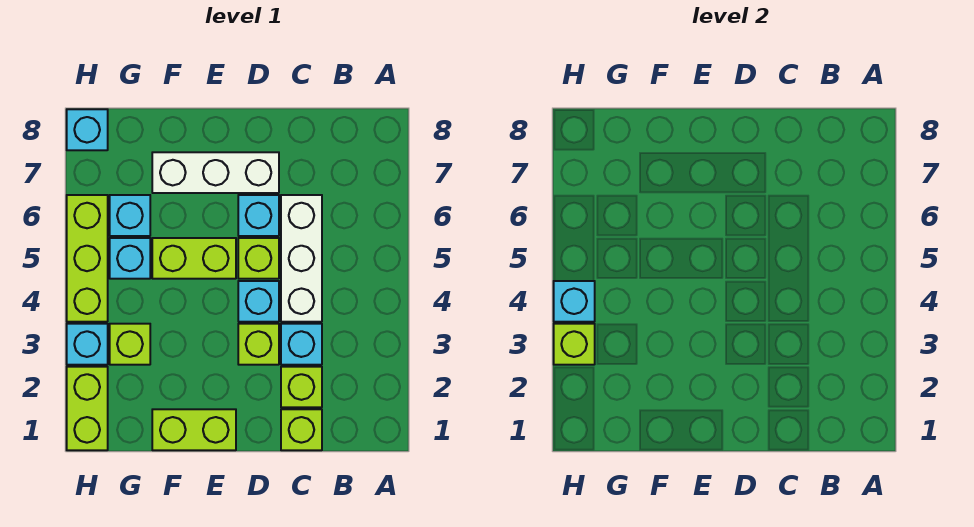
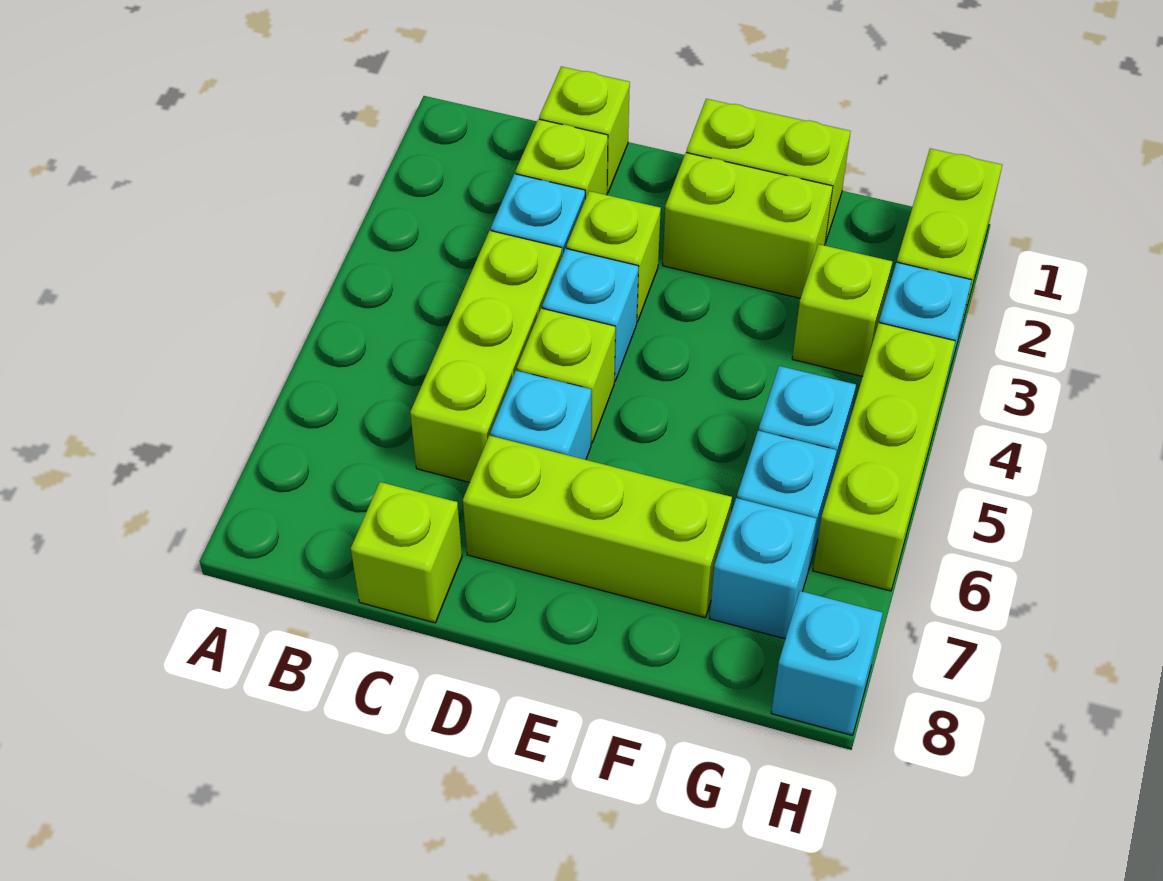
white brick C4:C6 level 1 -> lime brick C4:C6 level 1
white brick D7:F7 level 1 -> lime brick D7:F7 level 1
lime brick E5:F5 level 1 -> lime brick E2:F2 level 1
lime brick H3 level 2 -> lime brick C8 level 1
cyan brick H4 level 2 -> cyan brick G7 level 1

